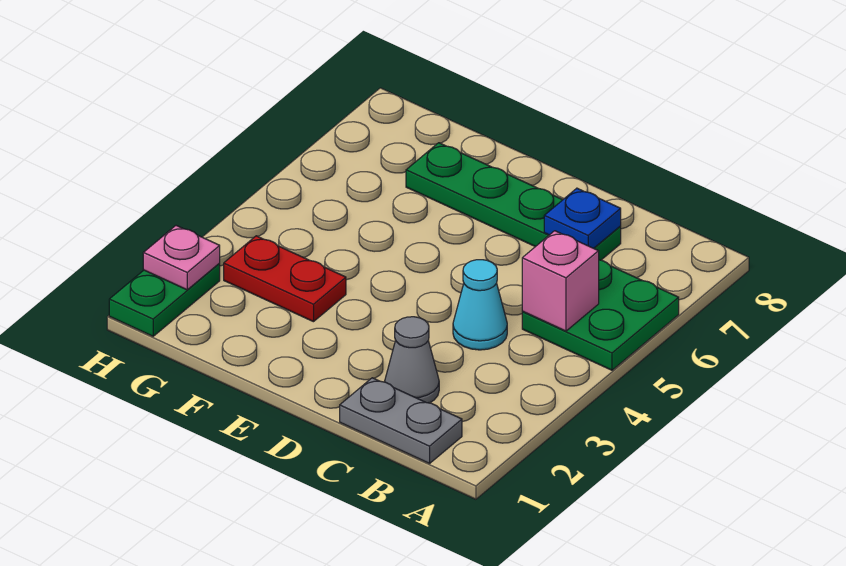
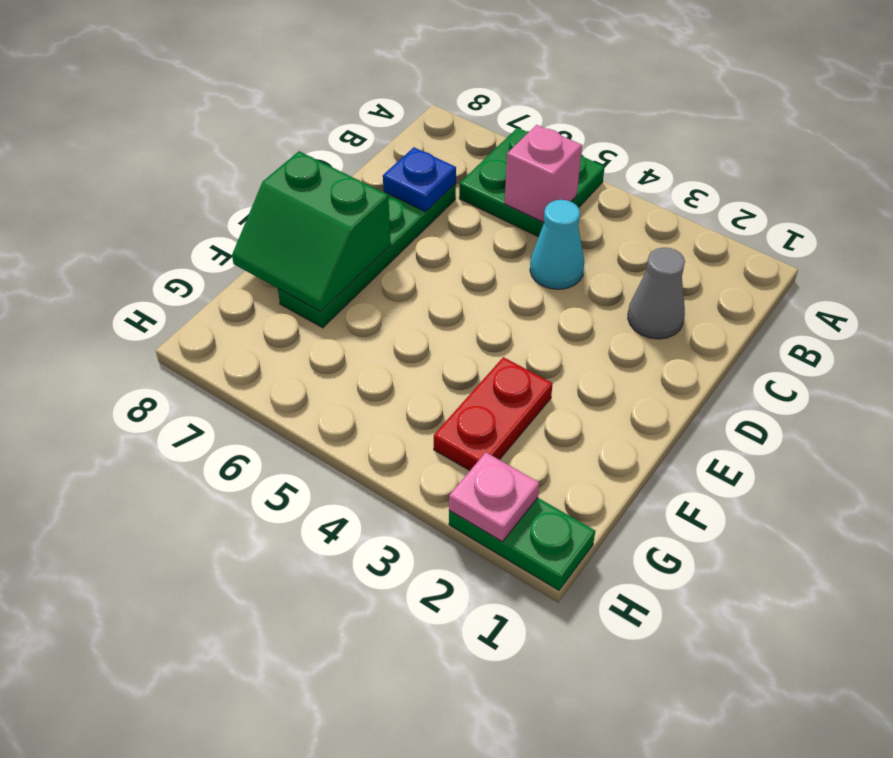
grey plate B1:C1 level 1 -> none
none -> green slope E7:F8 level 2 top E

